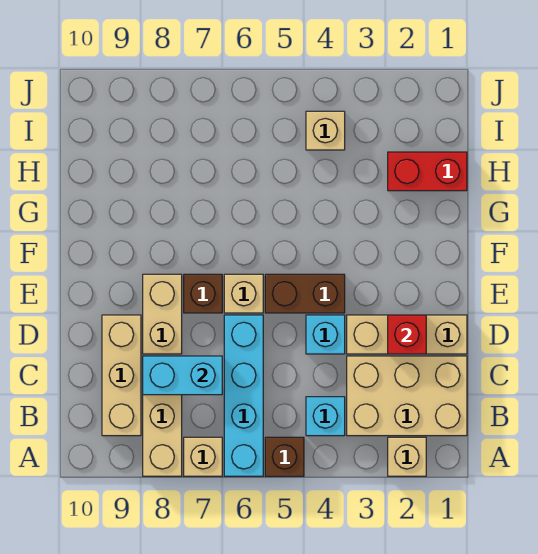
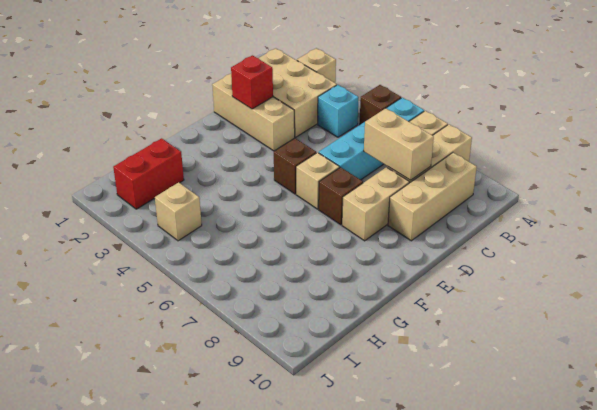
cyan brick C7:C8 level 2 -> tan brick C7:C8 level 2
cyan brick D4 level 1 -> none
brown brick E4:E5 level 1 -> brown brick E5 level 1
red brick H1:H2 level 1 -> red brick H2:I2 level 1

